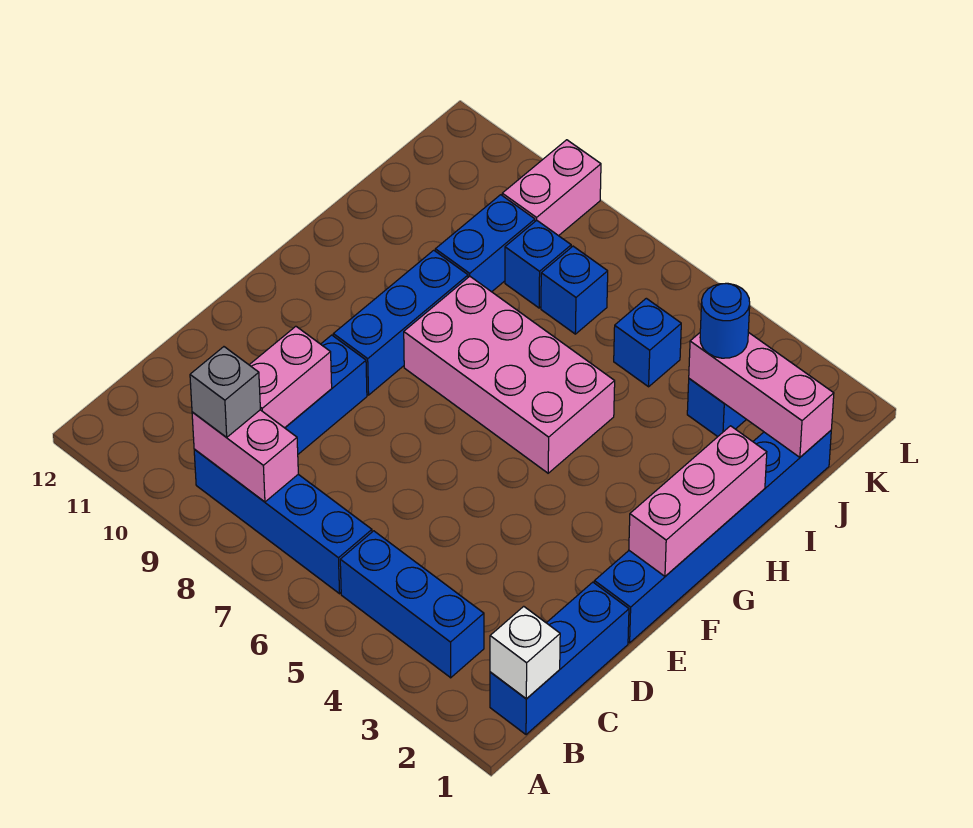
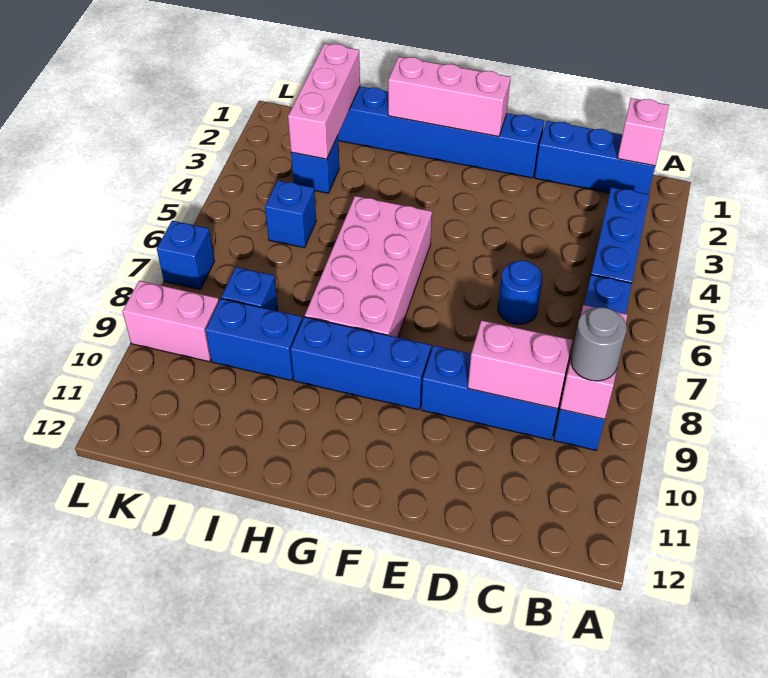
white brick B1 level 2 -> pink brick B1 level 2
grey brick B9 level 3 -> grey round brick B9 level 3
blue round brick J3 level 3 -> blue round brick D6 level 1
blue brick J7 level 1 -> blue brick L7 level 1

